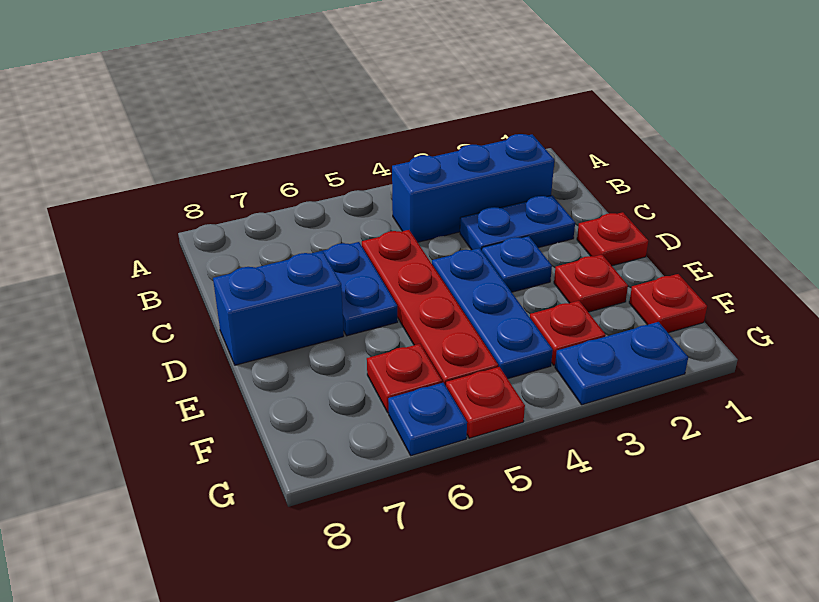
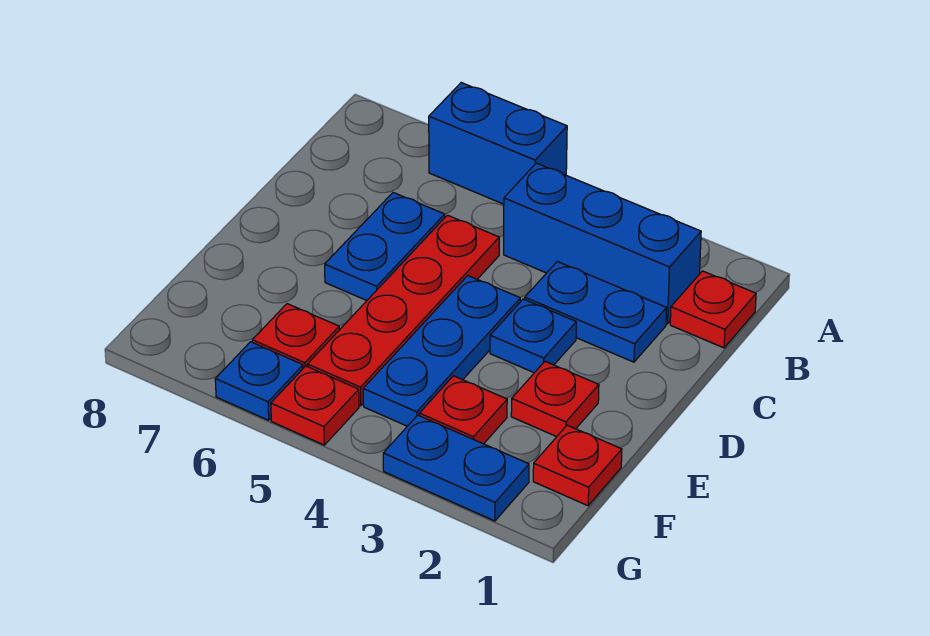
red plate D1 level 1 -> red plate B1 level 1
blue brick D7:D8 level 1 -> blue brick A5:A6 level 1

